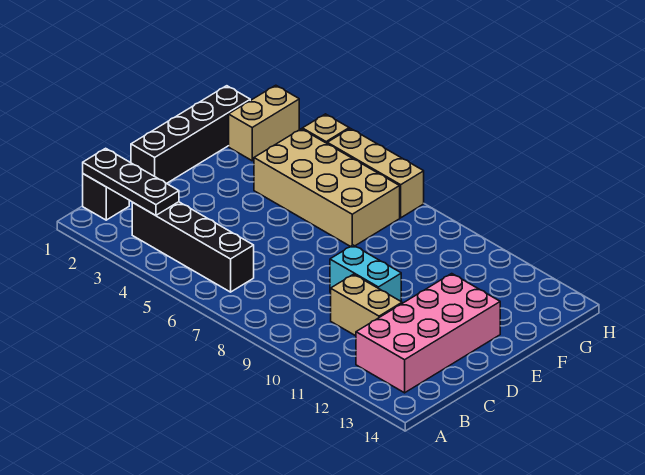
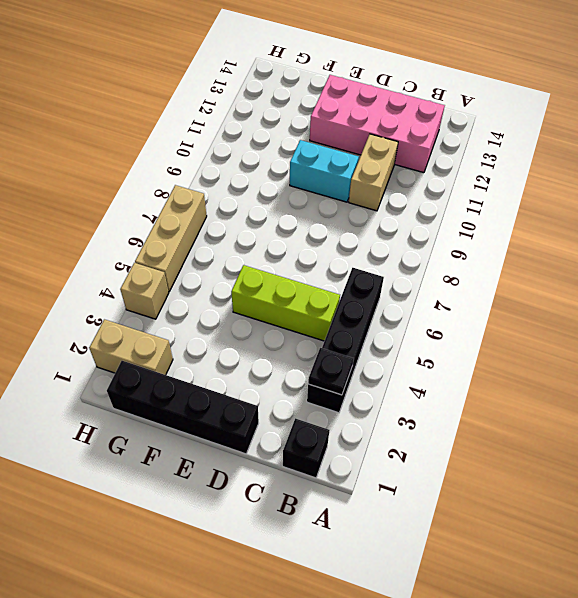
black plate B1:B3 level 2 -> black plate B3 level 2
none -> lime brick C5:E5 level 1
cyan brick D9:D10 level 1 -> cyan brick D10:E10 level 1
tan brick F4:G7 level 1 -> none

